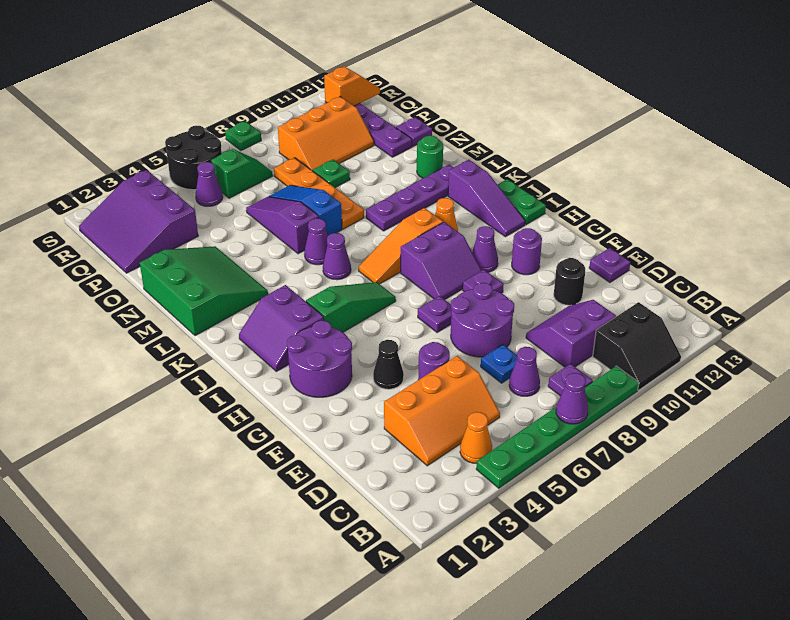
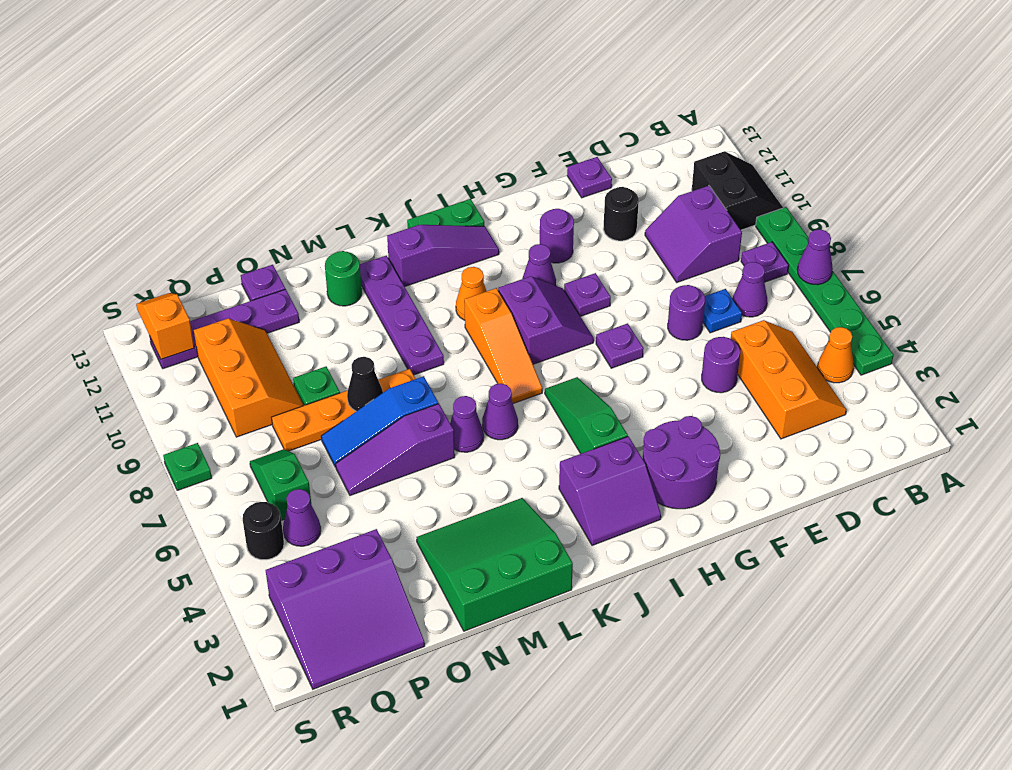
purple round brick E7:F8 level 1 -> purple round brick E7 level 1
black cone F4 level 1 -> black cone N8 level 2
black round brick R5:S6 level 1 -> black round brick R5 level 1

